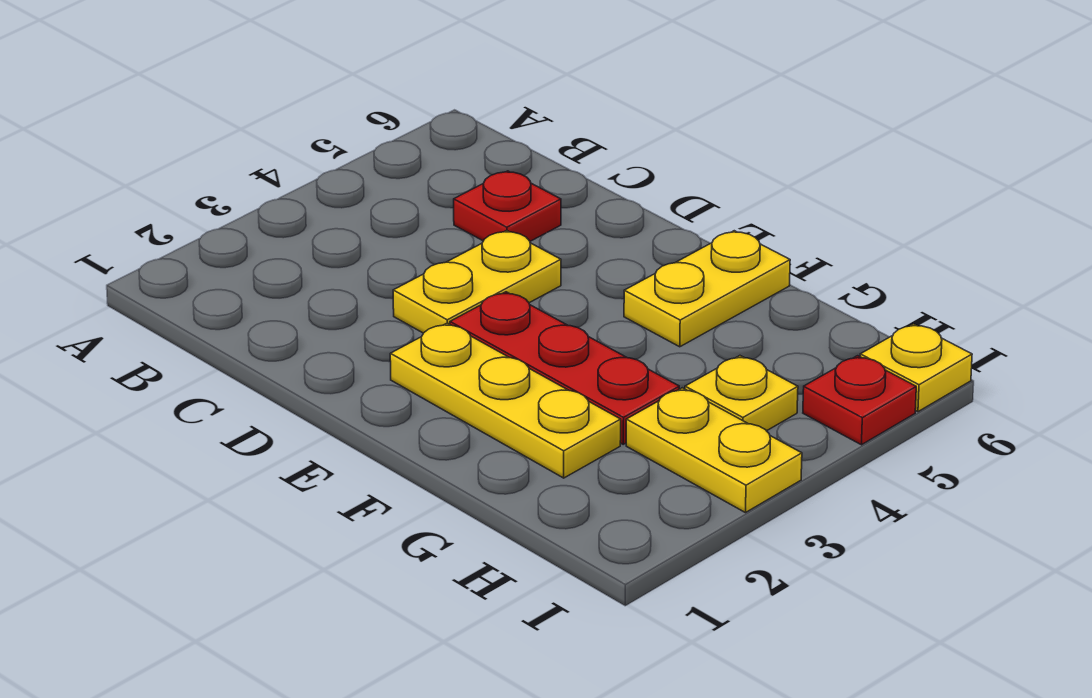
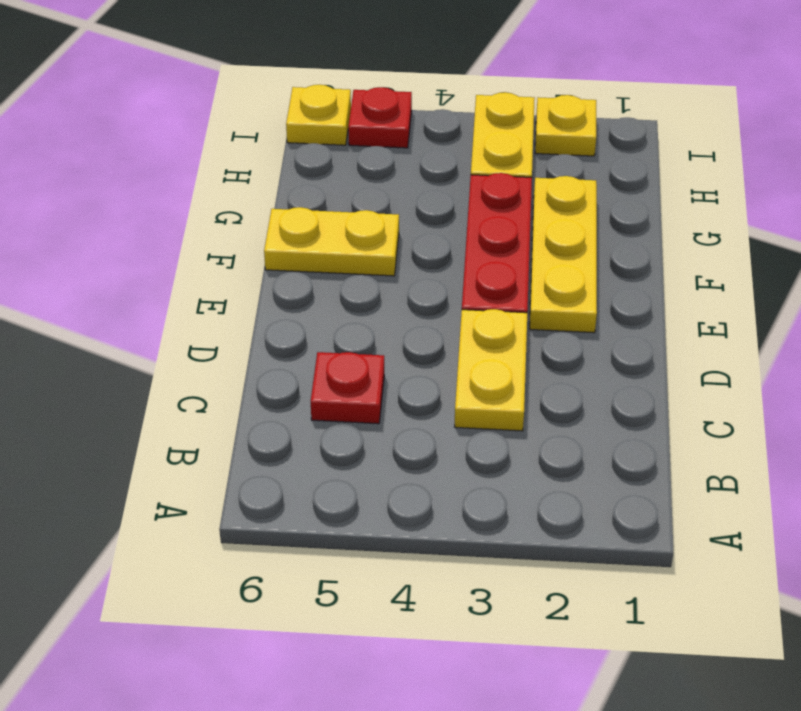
yellow plate D3:D4 level 1 -> yellow plate C3:D3 level 1
yellow plate H4 level 1 -> yellow plate I2 level 1

